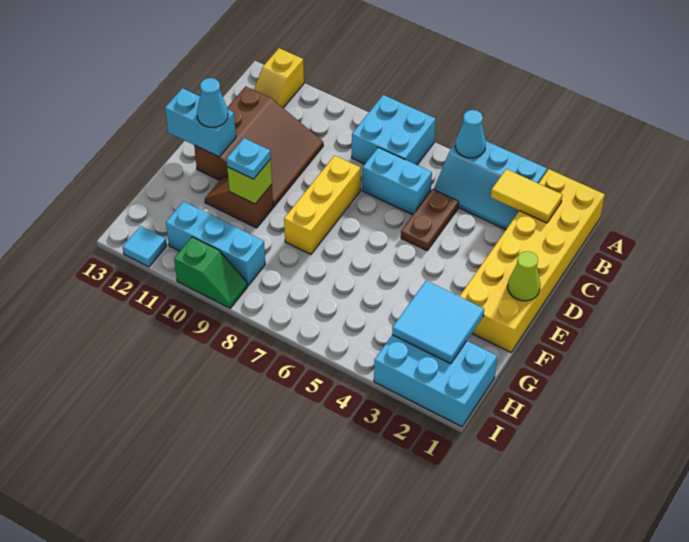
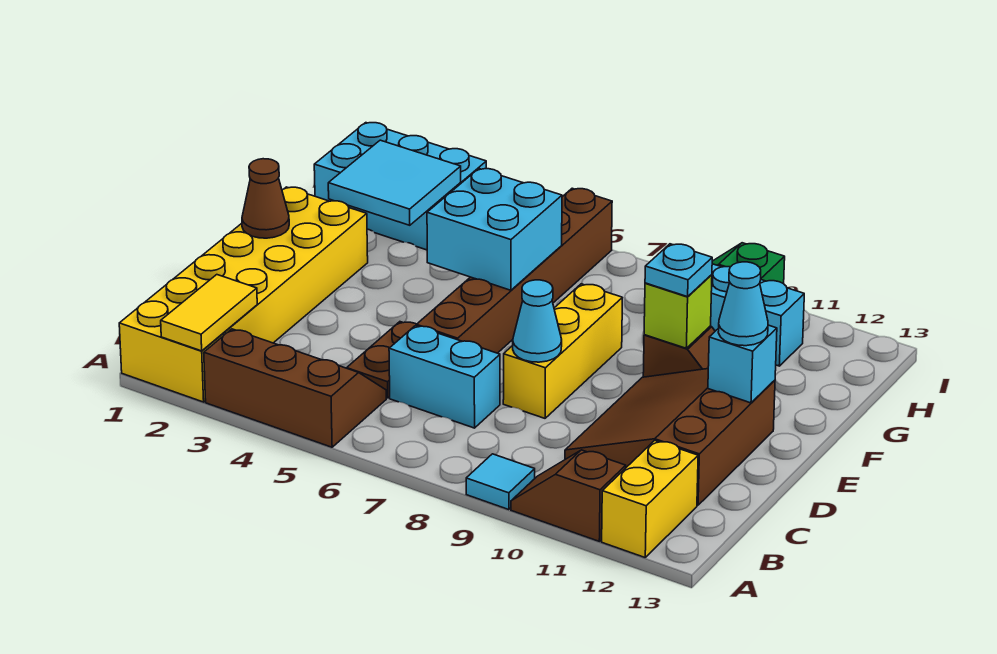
cyan slope A3:B5 level 1 top A -> brown slope A3:B5 level 1 top A
cyan cone A5 level 2 -> cyan cone D8 level 2
cyan brick A7:B8 level 1 -> cyan brick F5:G6 level 2
none -> brown slope A10:A11 level 1 top 11
yellow slope A12:B12 level 1 top A -> yellow brick A12:B12 level 1
yellow tile B2:B3 level 2 -> yellow tile A2:B2 level 2
none -> brown brick D6:I6 level 1
lime cone E1 level 2 -> brown cone E1 level 2
cyan brick E12:E13 level 2 -> cyan brick E12 level 2
cyan tile I12 level 1 -> cyan tile A9 level 1

